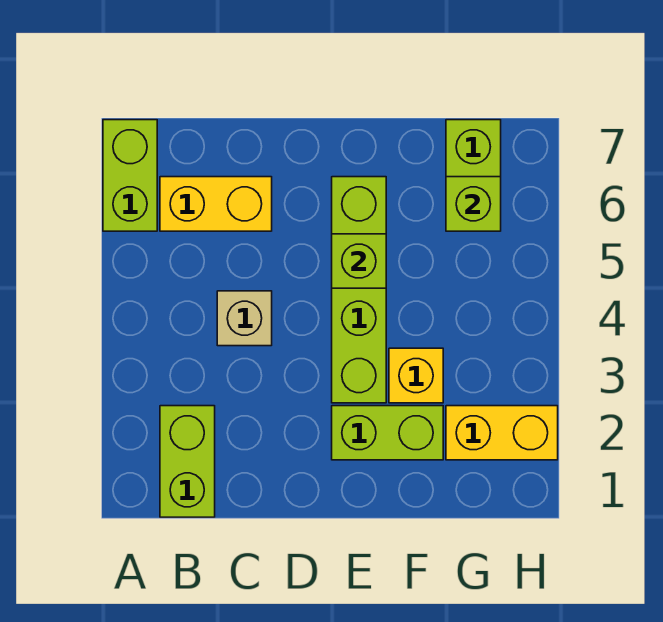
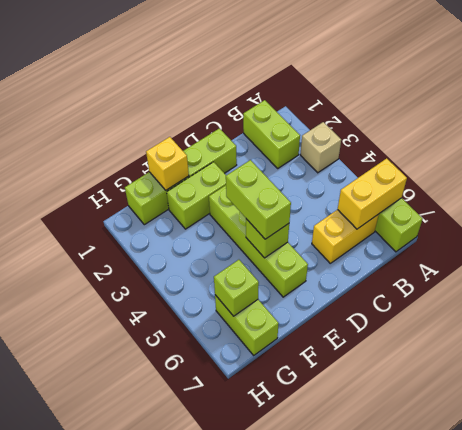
tan brick C4 level 1 -> tan brick A3 level 1
none -> lime brick D1:G1 level 1
none -> lime brick E4:E5 level 3
yellow brick F3 level 1 -> yellow brick F1 level 2
yellow brick G2:H2 level 1 -> yellow brick A6:B6 level 2

